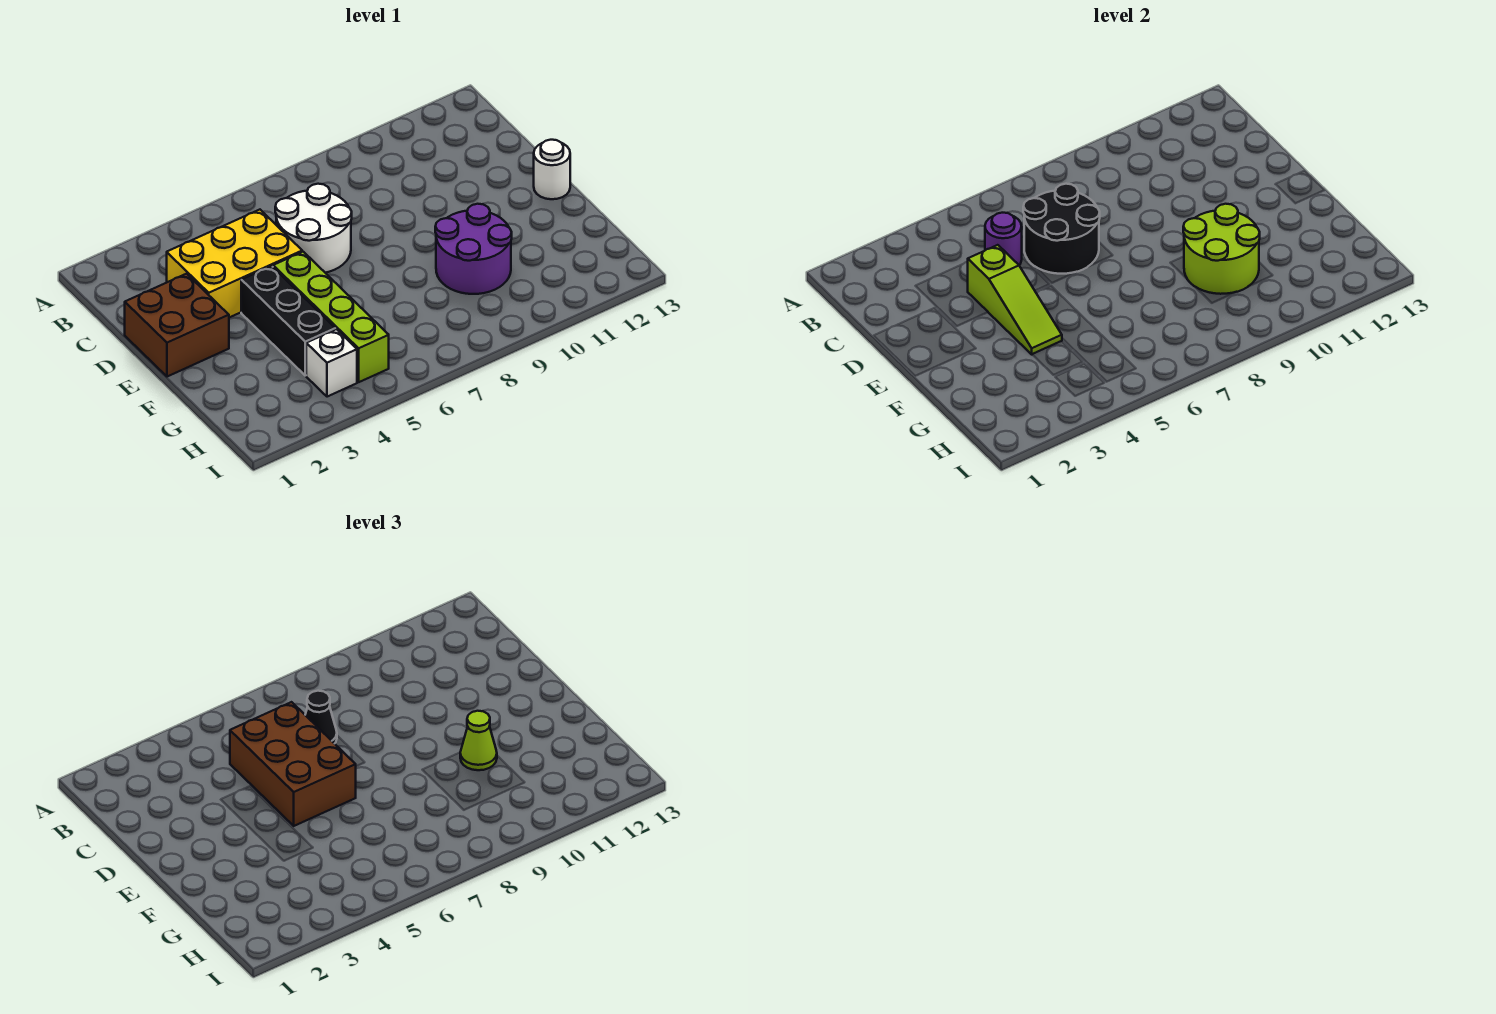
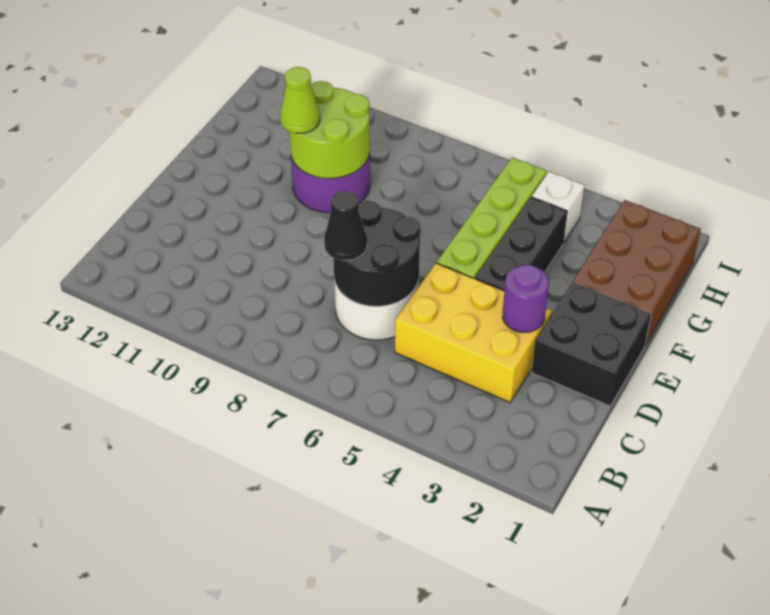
purple round brick C5 level 2 -> purple round brick D3 level 2
brown brick C5:E6 level 3 -> brown brick F1:H2 level 1
brown brick D1:E2 level 1 -> black brick D1:E2 level 1
lime slope D4:F4 level 2 top D -> none
white round brick E13 level 1 -> none

